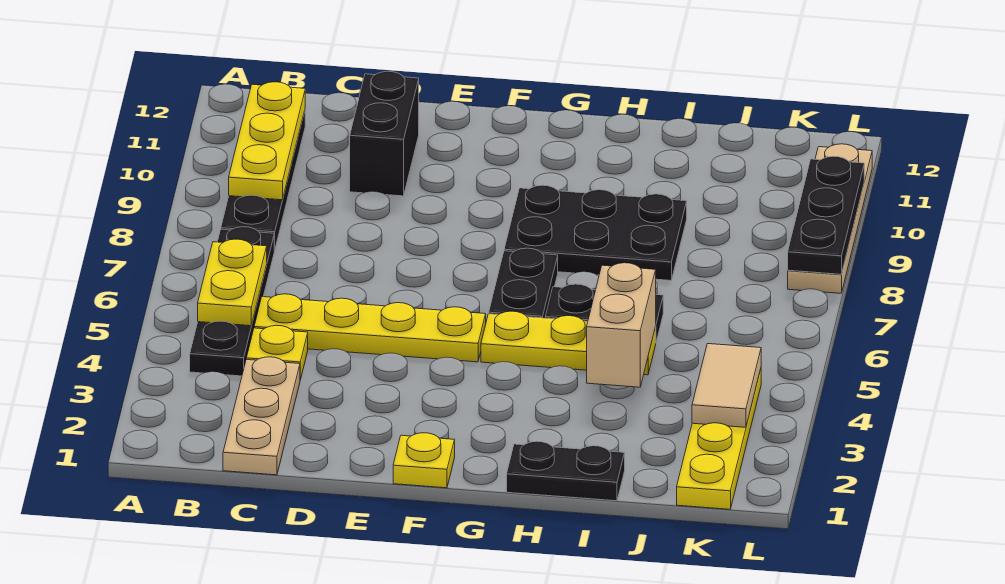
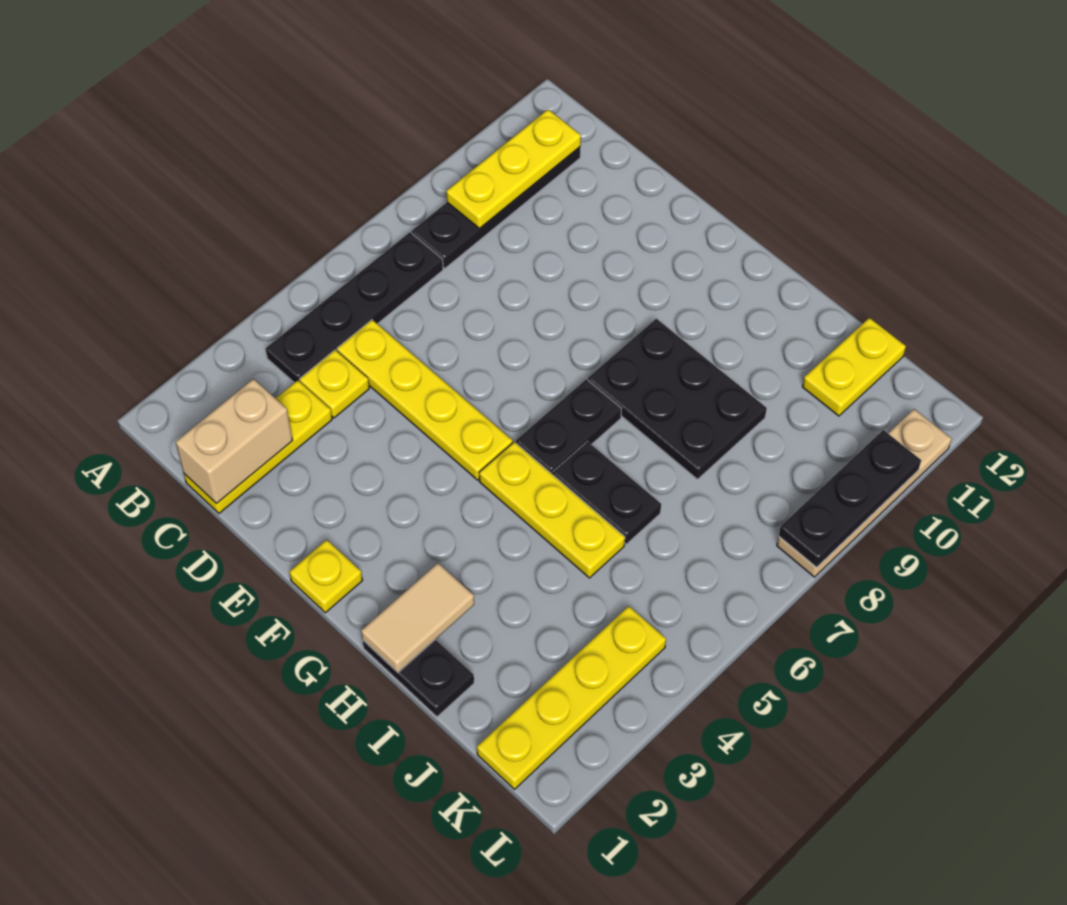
yellow plate B5:B6 level 2 -> yellow plate J11:J12 level 1
tan plate C1:C3 level 1 -> yellow plate C1:C3 level 1
black brick D10:D11 level 1 -> none
tan brick I4:I5 level 2 -> tan brick C1:C2 level 2
tan tile K3:K4 level 2 -> tan tile H1:H2 level 2

